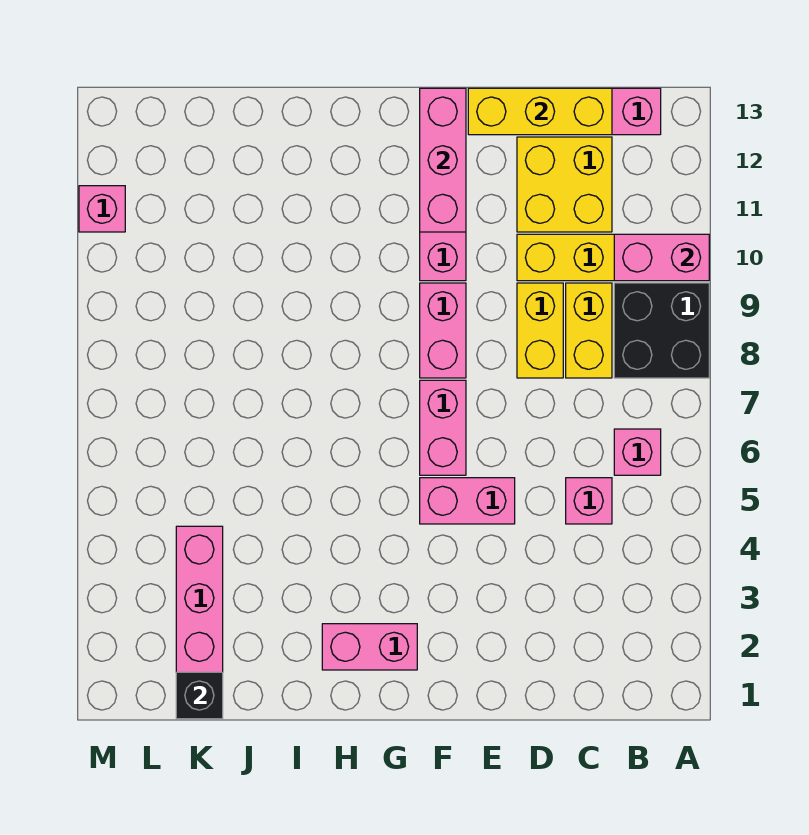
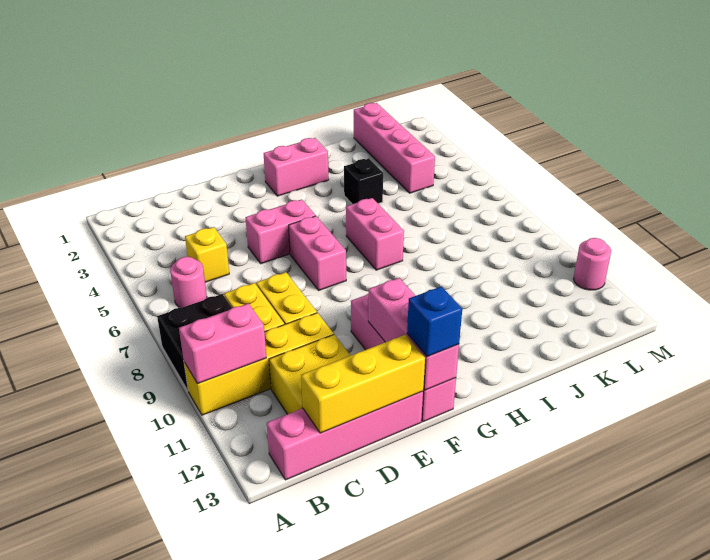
pink brick B6 level 1 -> pink round brick B6 level 1
pink brick C5 level 1 -> yellow brick C5 level 1
pink brick F8:F9 level 1 -> pink brick H6:H7 level 1
none -> blue brick F13 level 3
black brick K1 level 2 -> black brick I4 level 1
pink brick M11 level 1 -> pink round brick M11 level 1

